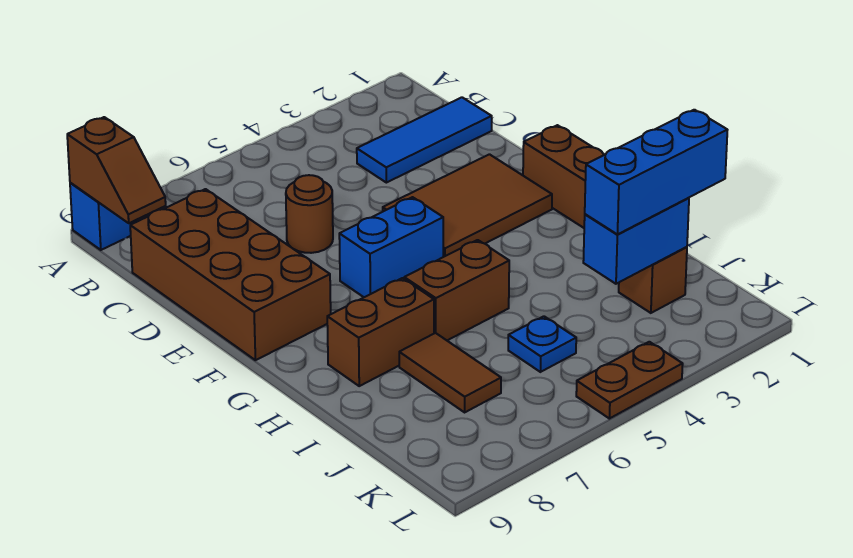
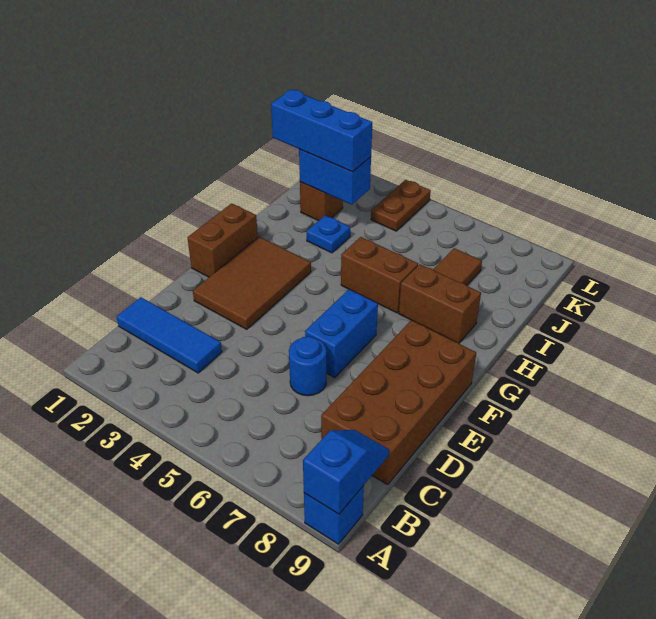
brown slope A9:B9 level 2 top A -> blue slope A9:B9 level 2 top A
brown round brick D6 level 1 -> blue round brick D6 level 1
brown tile E2:F4 level 1 -> brown tile E2:G3 level 1
blue brick F5:F6 level 1 -> blue brick E6:F6 level 1
blue plate J5 level 1 -> blue plate I3 level 1
brown plate L4:L5 level 1 -> brown plate K4:L4 level 1

